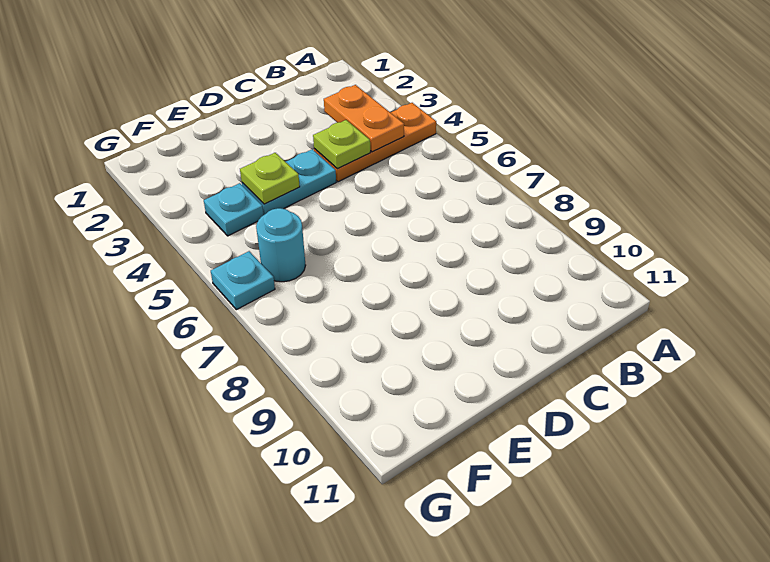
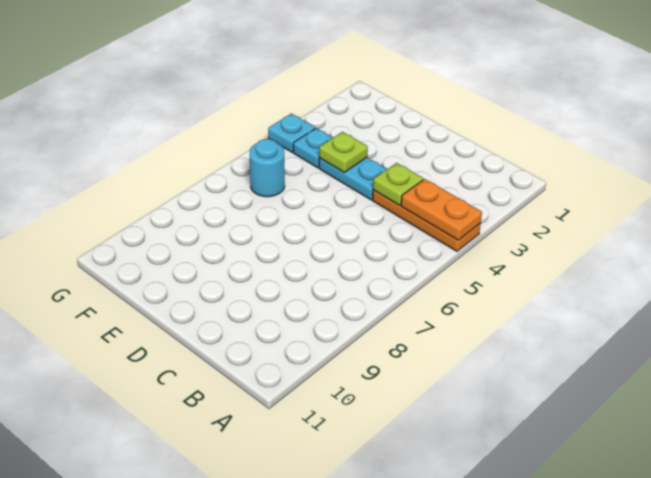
orange plate B3:B4 level 2 -> orange plate A4:B4 level 2
cyan plate G6 level 1 -> cyan plate G4 level 1

